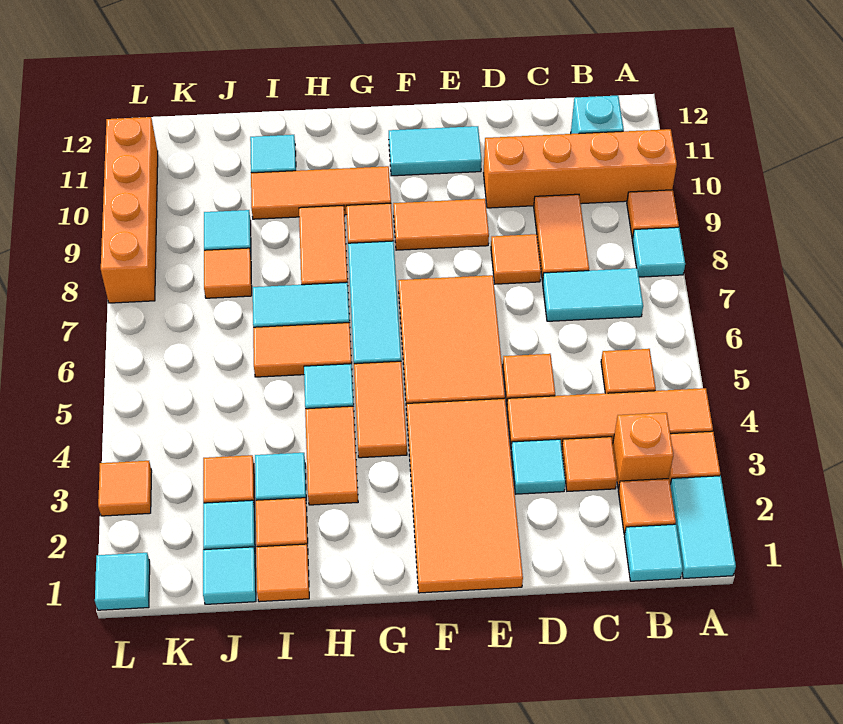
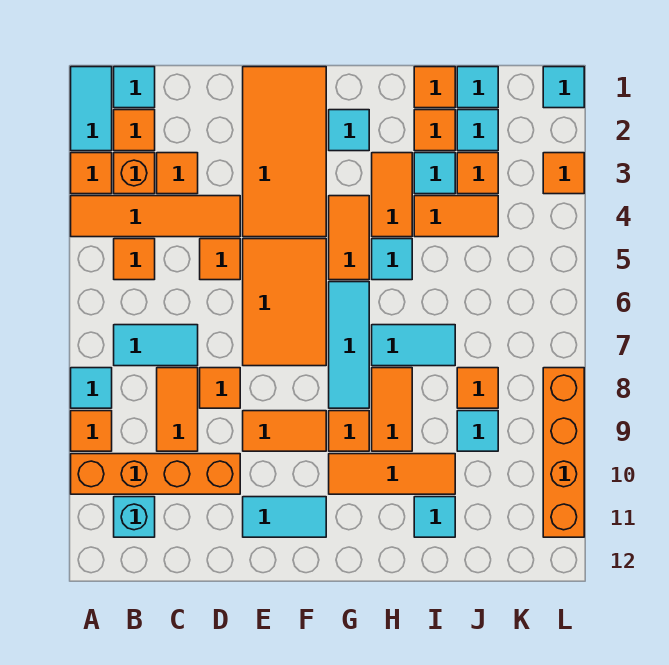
cyan tile D3 level 1 -> cyan tile G2 level 1
orange tile H6:I6 level 1 -> orange tile I4:J4 level 1

